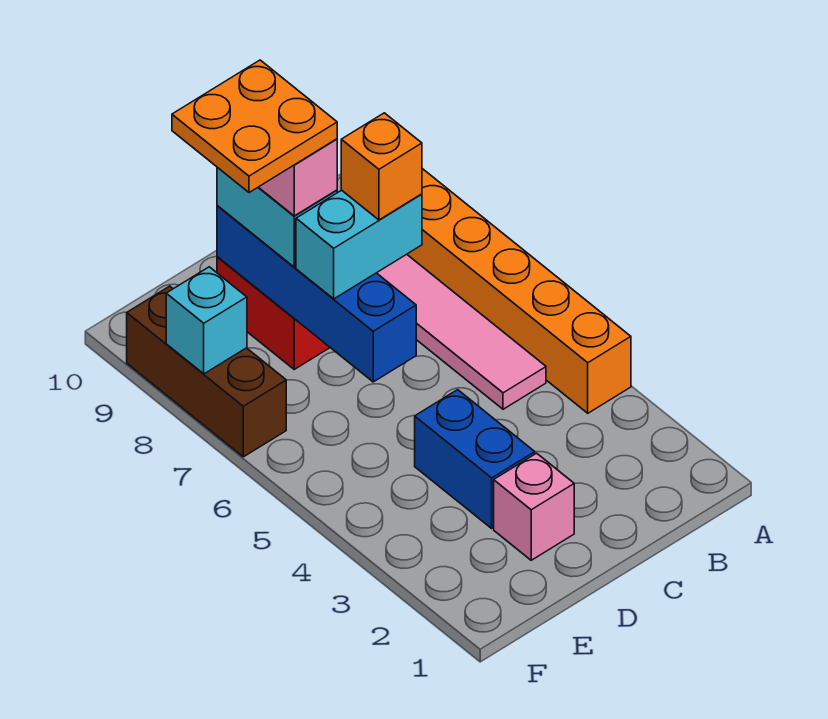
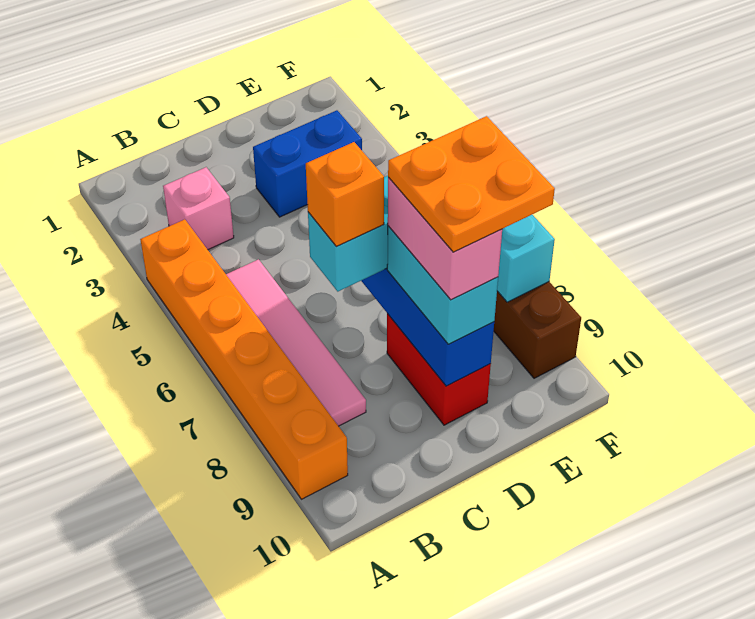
pink brick D2 level 1 -> pink brick B3 level 1
blue brick D3:D4 level 1 -> blue brick D3:E3 level 1

